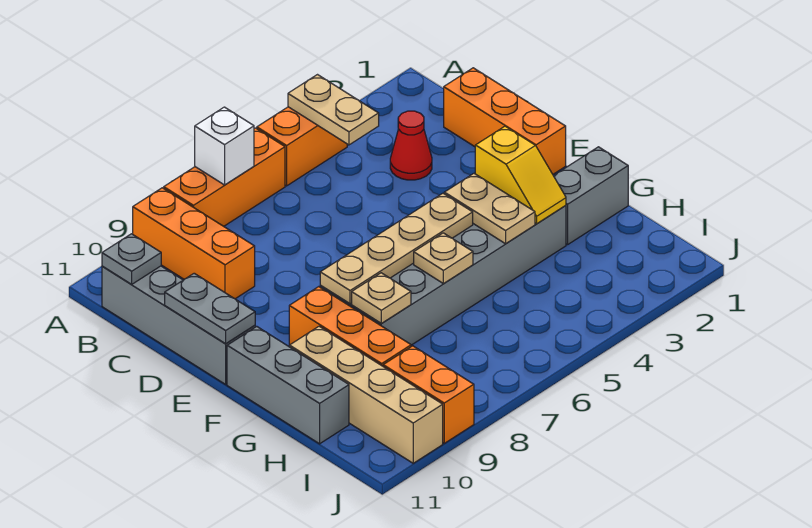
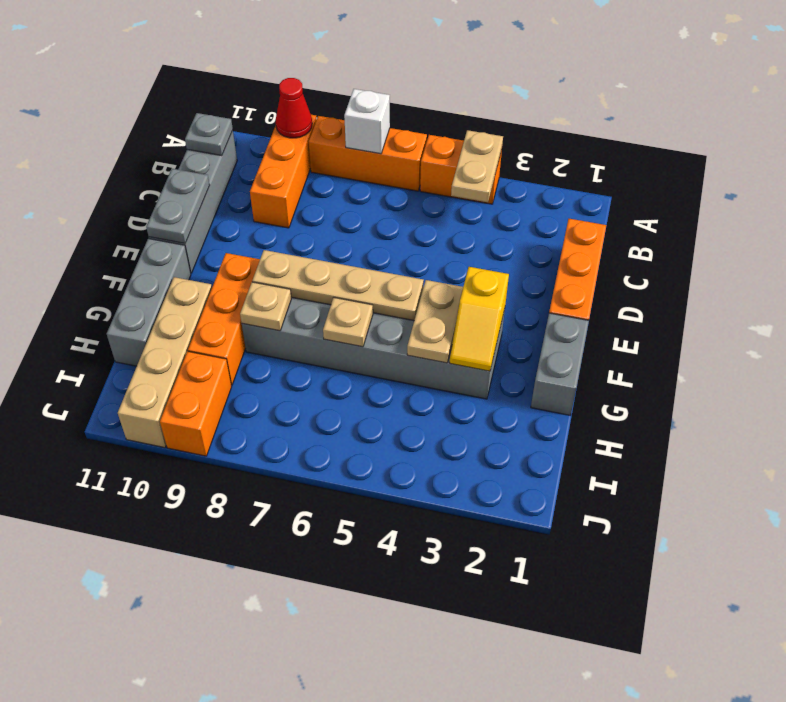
red cone C3 level 1 -> red cone A9 level 2
grey brick G1:G2 level 1 -> grey brick F1:G1 level 1

